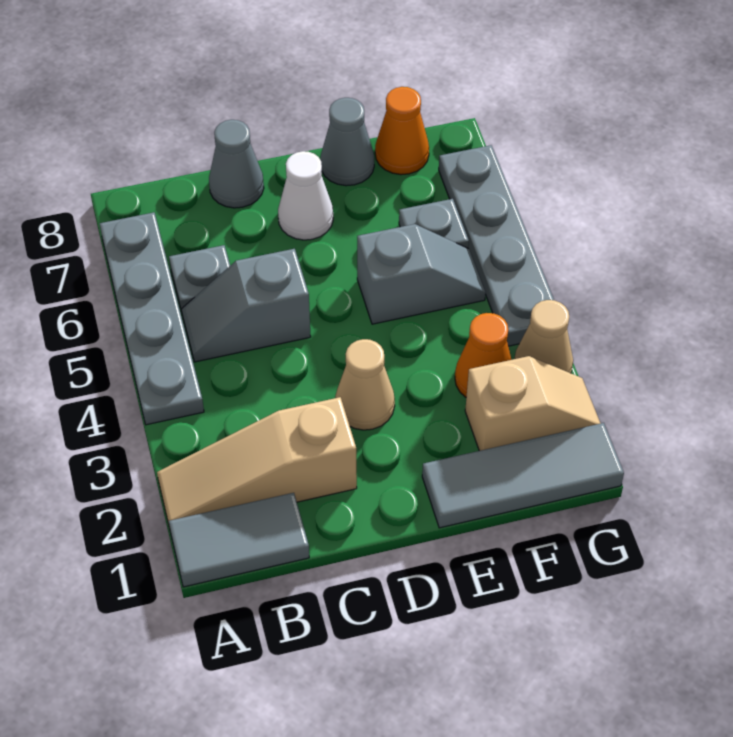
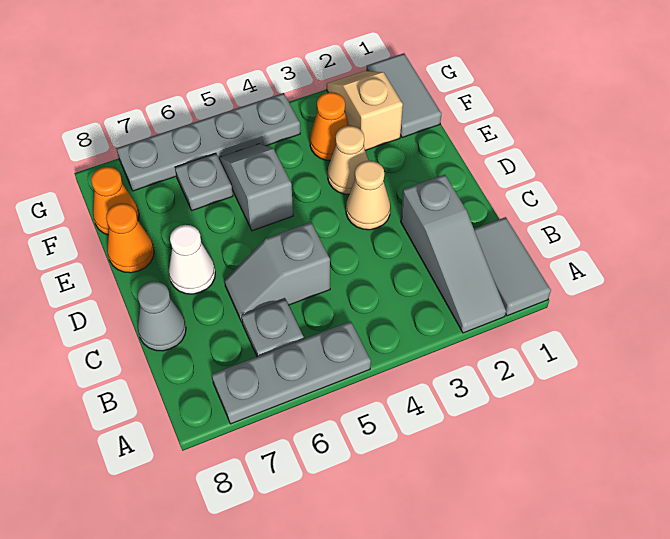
tan slope A2:C2 level 1 top C -> grey slope A2:C2 level 1 top C
grey plate A4:A7 level 1 -> grey plate A5:A7 level 1
grey slope B5:C5 level 1 top C -> grey slope C5:C6 level 1 top 5
grey tile E1:G1 level 1 -> grey tile F1:G1 level 1
grey cone E8 level 1 -> orange cone E8 level 1
tan cone G3 level 1 -> tan cone E3 level 1

